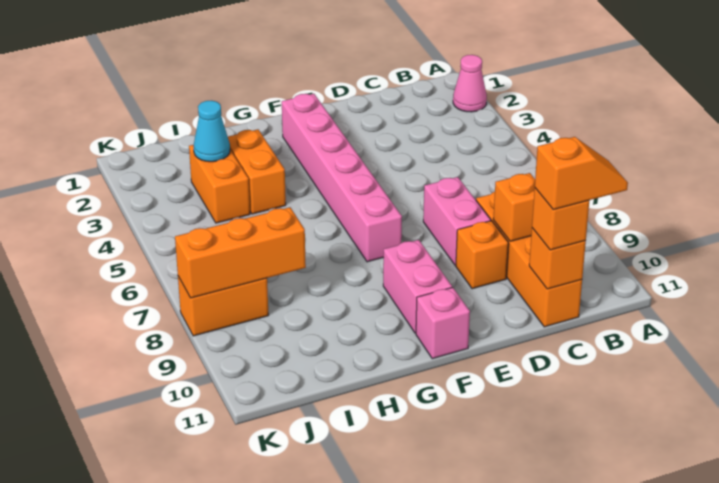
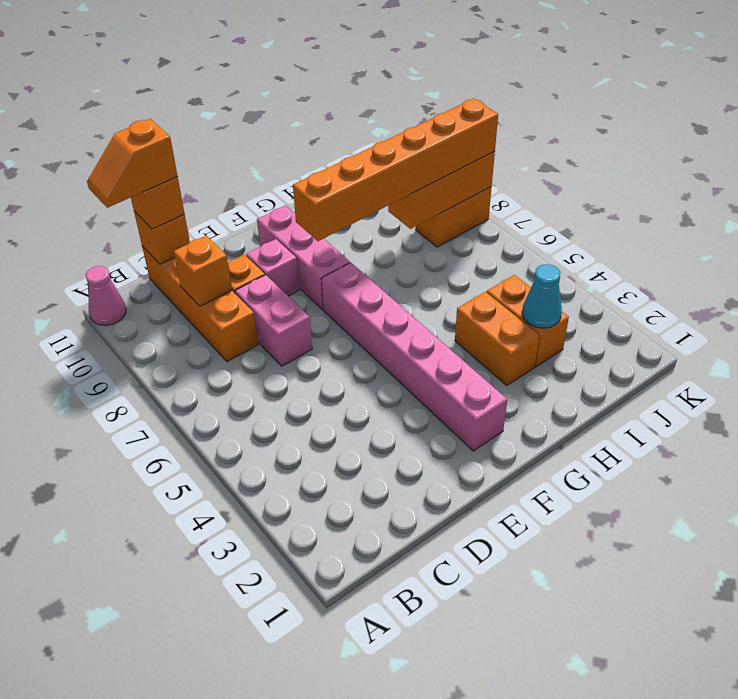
pink cone A2 level 1 -> pink cone A11 level 1
none -> orange brick F8:K8 level 3
pink brick F9:F10 level 1 -> pink brick F8:F10 level 1
pink brick F11 level 1 -> pink brick E9 level 1

